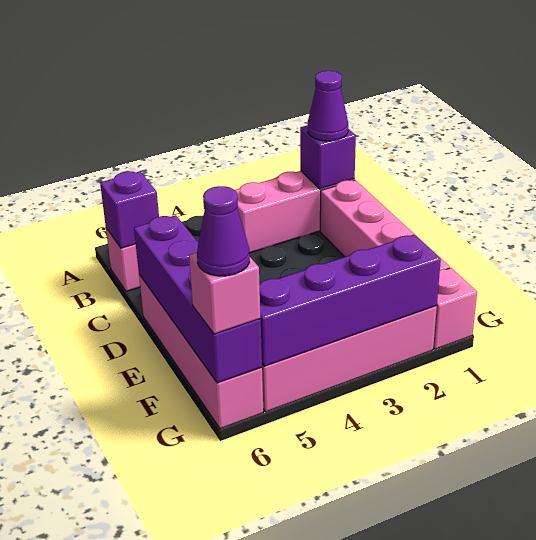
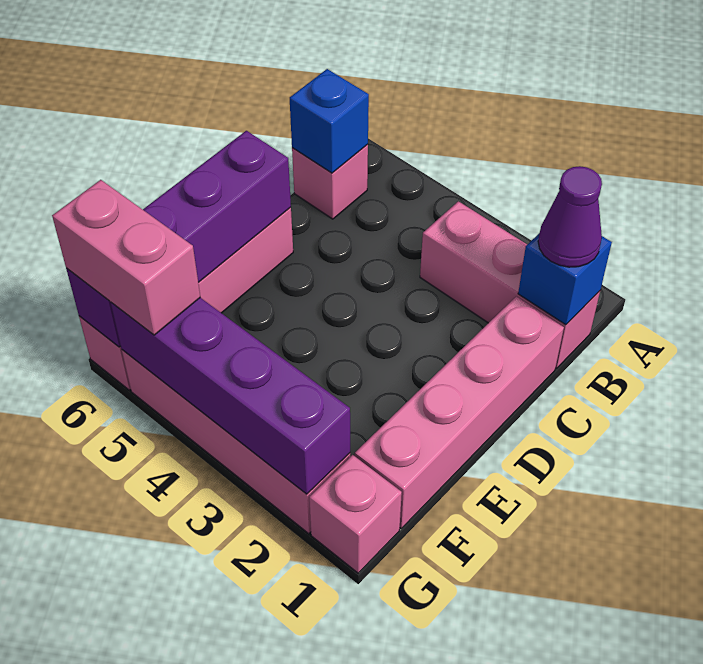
purple brick B1 level 2 -> blue brick B1 level 2
purple brick B6 level 2 -> blue brick B6 level 2
pink brick G6 level 3 -> pink brick G5:G6 level 3
purple cone G6 level 4 -> none

